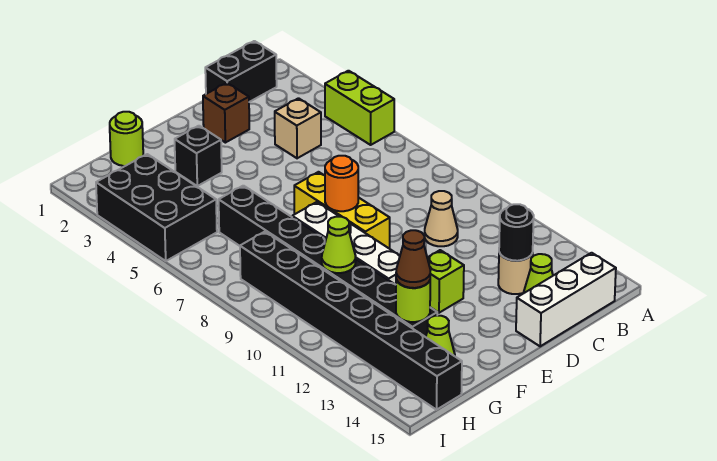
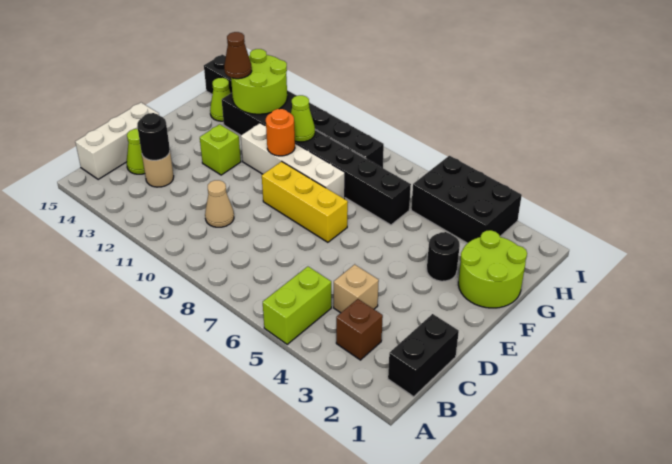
lime brick A4:A5 level 1 -> lime brick A5:B5 level 1
brown brick D2 level 1 -> brown brick B3 level 1
orange round brick E8 level 2 -> orange round brick F10 level 2
black brick F3 level 1 -> black round brick F3 level 1
lime round brick G1 level 1 -> lime round brick F1:G2 level 1
lime round brick G13 level 2 -> lime round brick G12:H13 level 2

